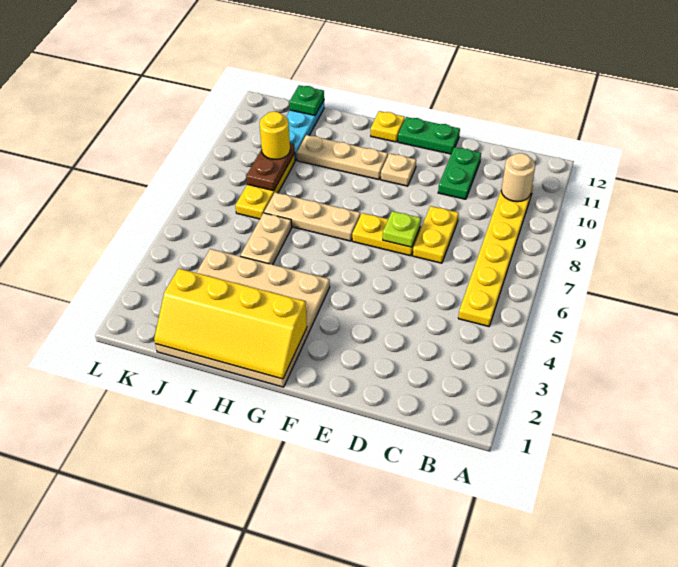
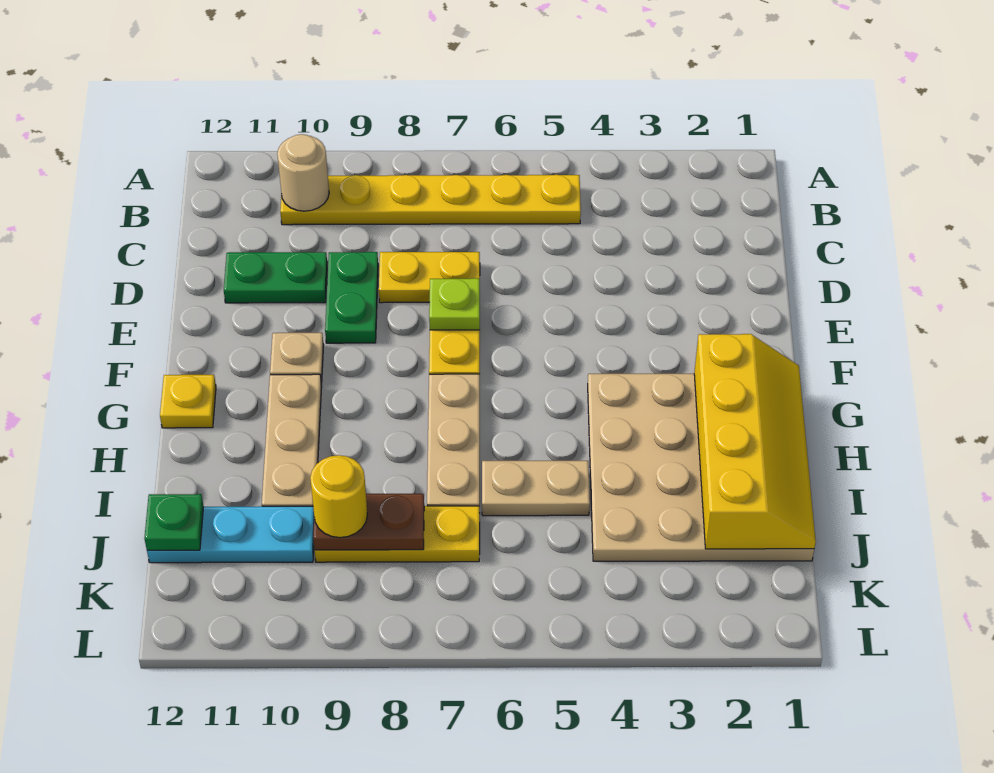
green plate E12:F12 level 1 -> green plate D9:E9 level 1

